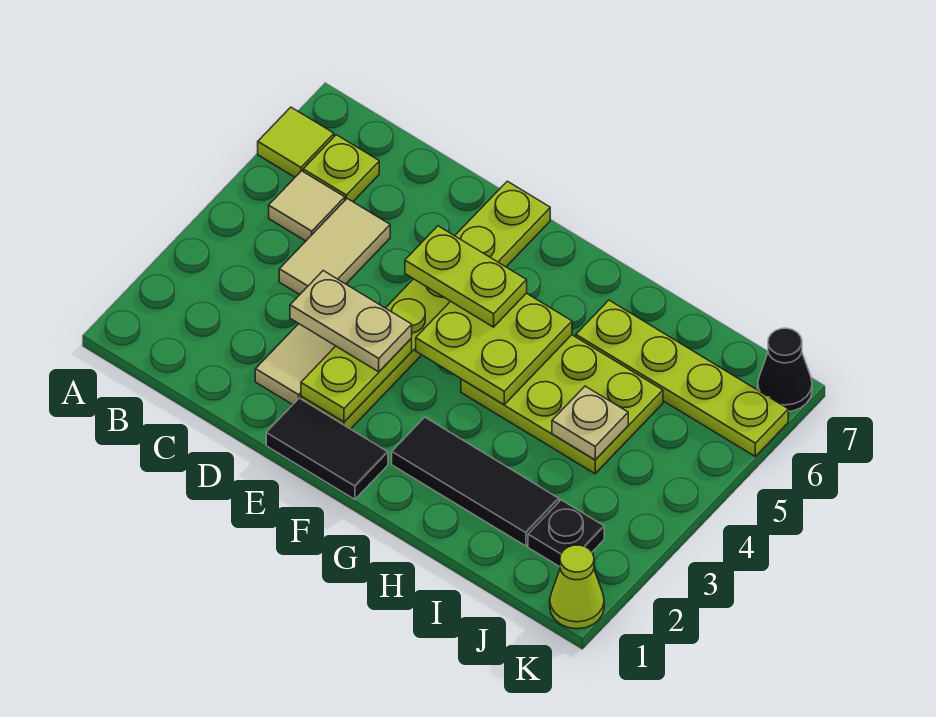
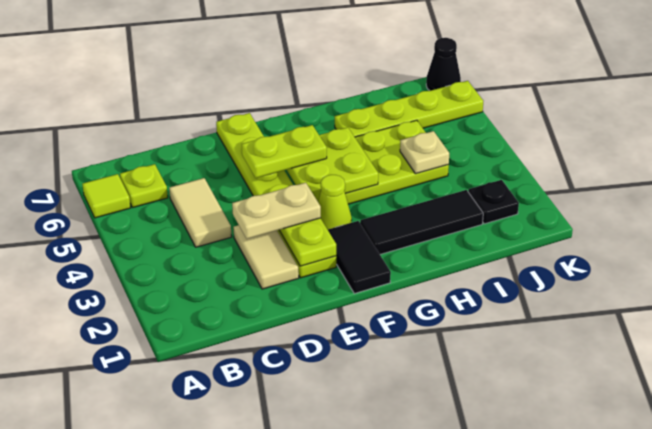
tan tile B5 level 1 -> none
black tile E1:F1 level 1 -> black tile F1:F2 level 1
lime cone K1 level 1 -> lime cone F3 level 1

